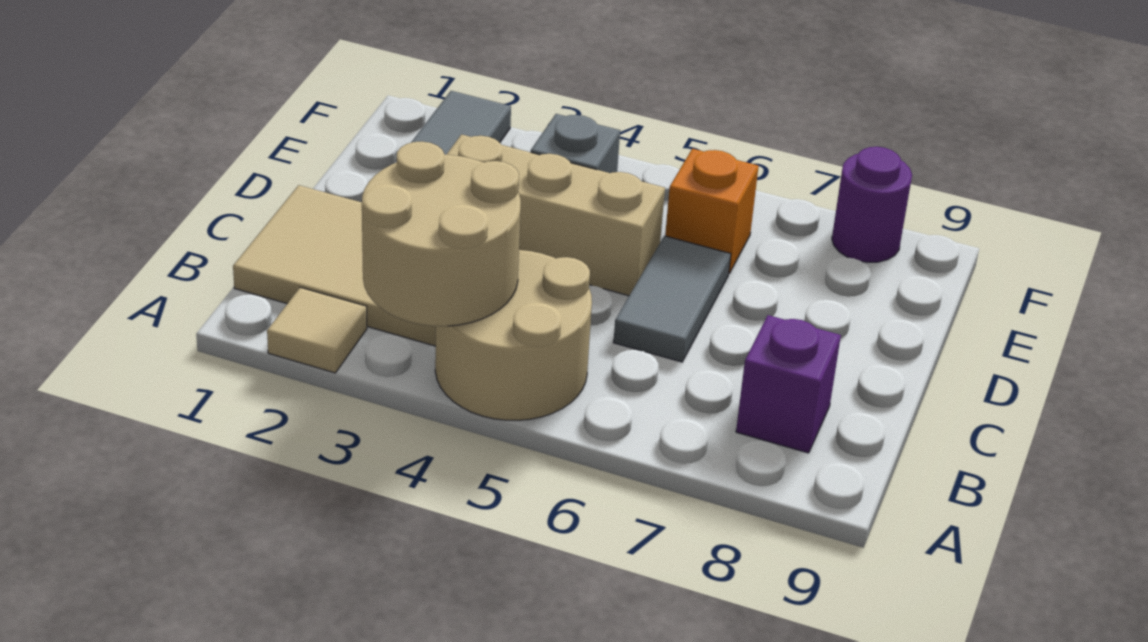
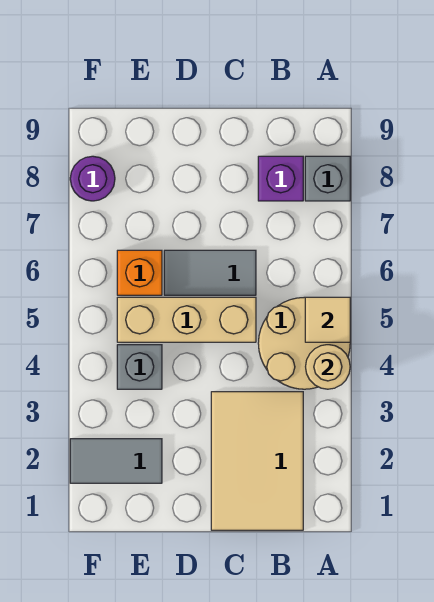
tan tile A2 level 1 -> tan tile A5 level 2
tan round brick A3:B4 level 2 -> tan round brick A4 level 2
none -> grey brick A8 level 1
tan brick D3:D5 level 1 -> tan brick C5:E5 level 1

